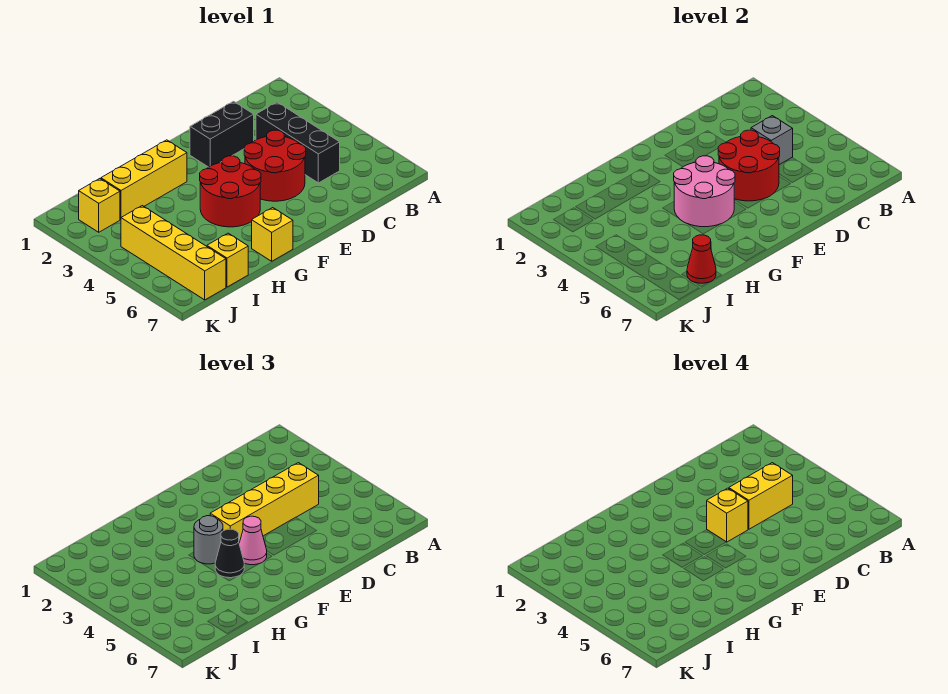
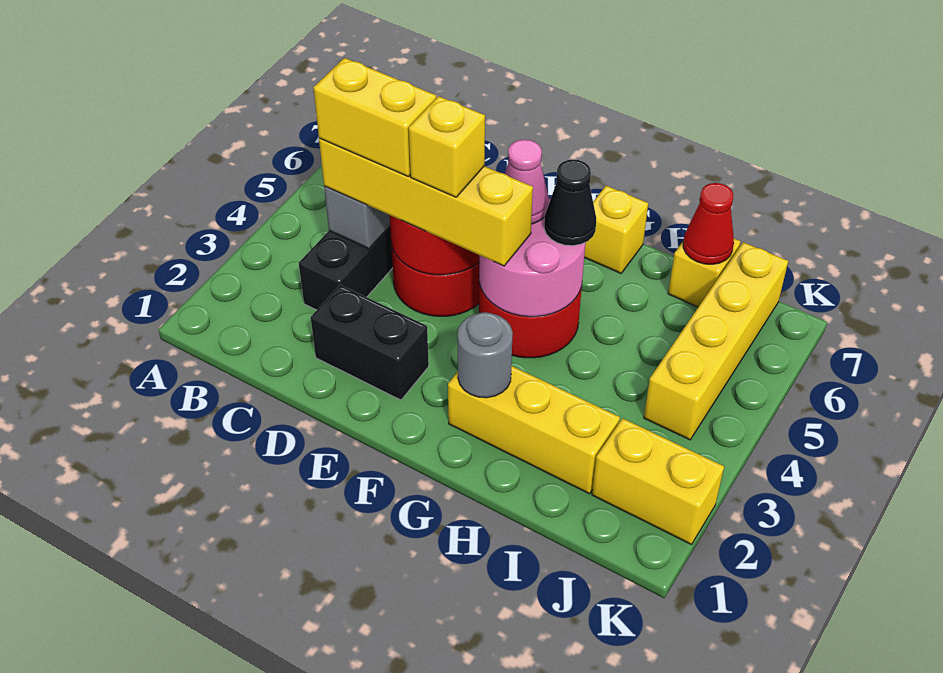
grey round brick G4 level 3 -> grey round brick G2 level 2
yellow brick J2 level 1 -> yellow brick J2:K2 level 1

